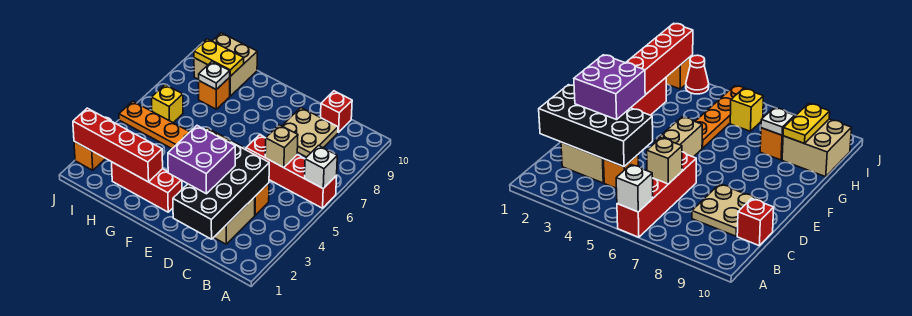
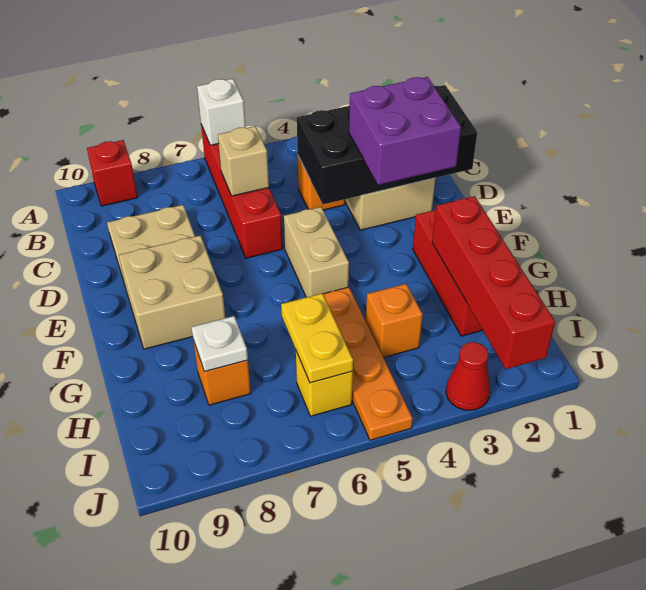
red brick C10 level 1 -> red brick A9 level 1
tan brick H9:I10 level 1 -> tan brick E8:F9 level 1
yellow plate H9:I9 level 2 -> yellow plate H6:I6 level 2
orange brick J2 level 1 -> orange brick H4 level 1

